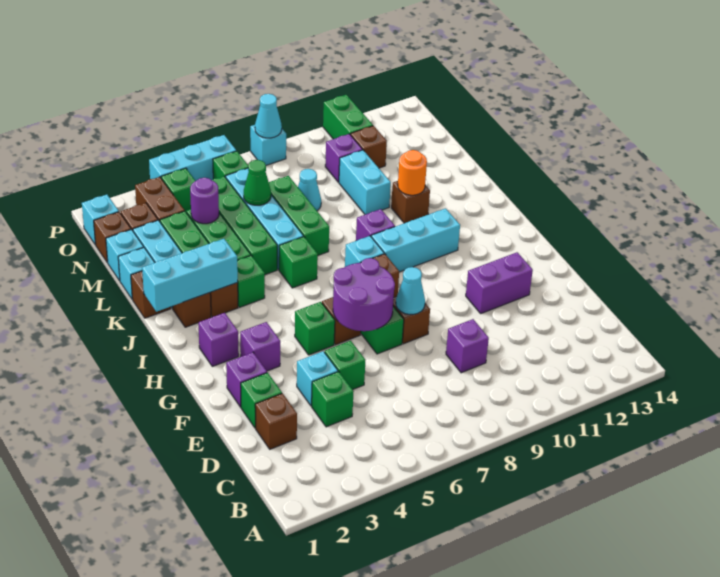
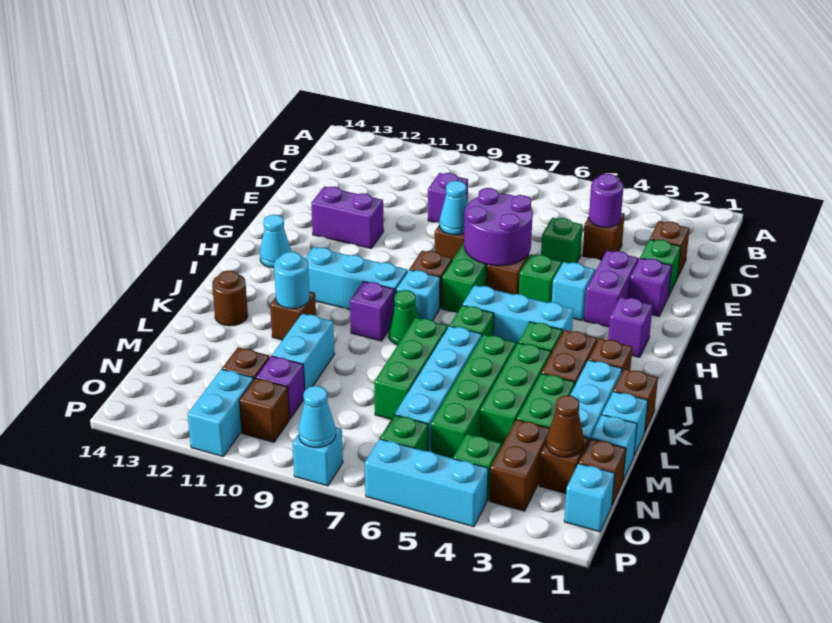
green brick D4 level 1 -> brown brick D4 level 1
cyan brick E4 level 1 -> cyan brick G4 level 1
purple brick G3 level 1 -> purple brick F3:G3 level 1
cyan brick J1:J3 level 2 -> cyan brick I4:I6 level 1
orange round brick K11 level 2 -> cyan round brick K11 level 2
none -> brown round brick K13 level 1
purple round brick M4 level 2 -> purple round brick D4 level 2
green cone M6 level 2 -> green cone J8 level 1
cyan cone M8 level 1 -> cyan cone H13 level 1
none -> brown cone N2 level 2
none -> brown brick O10 level 1
green brick O11:P11 level 1 -> cyan brick O11:P11 level 1

